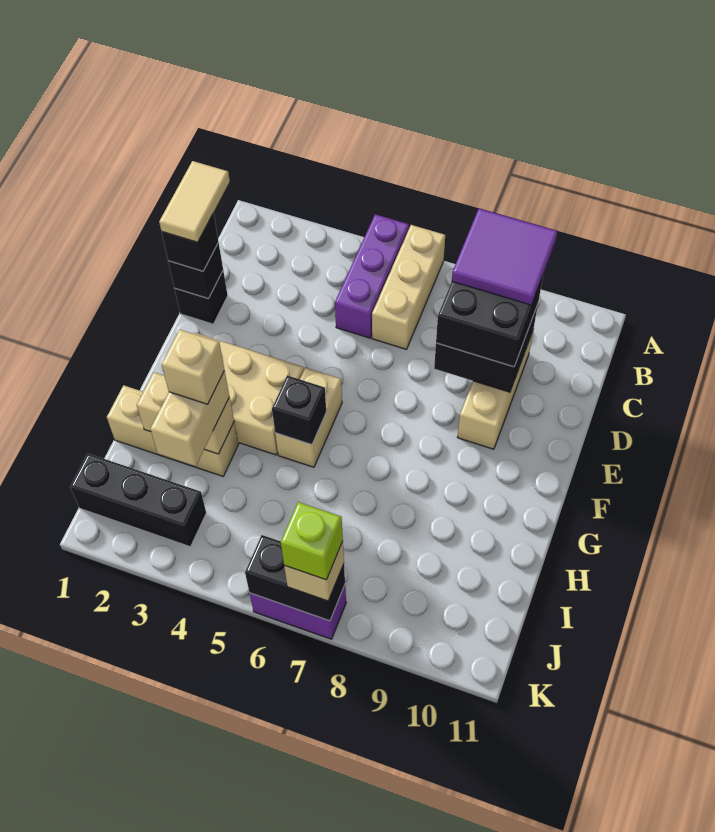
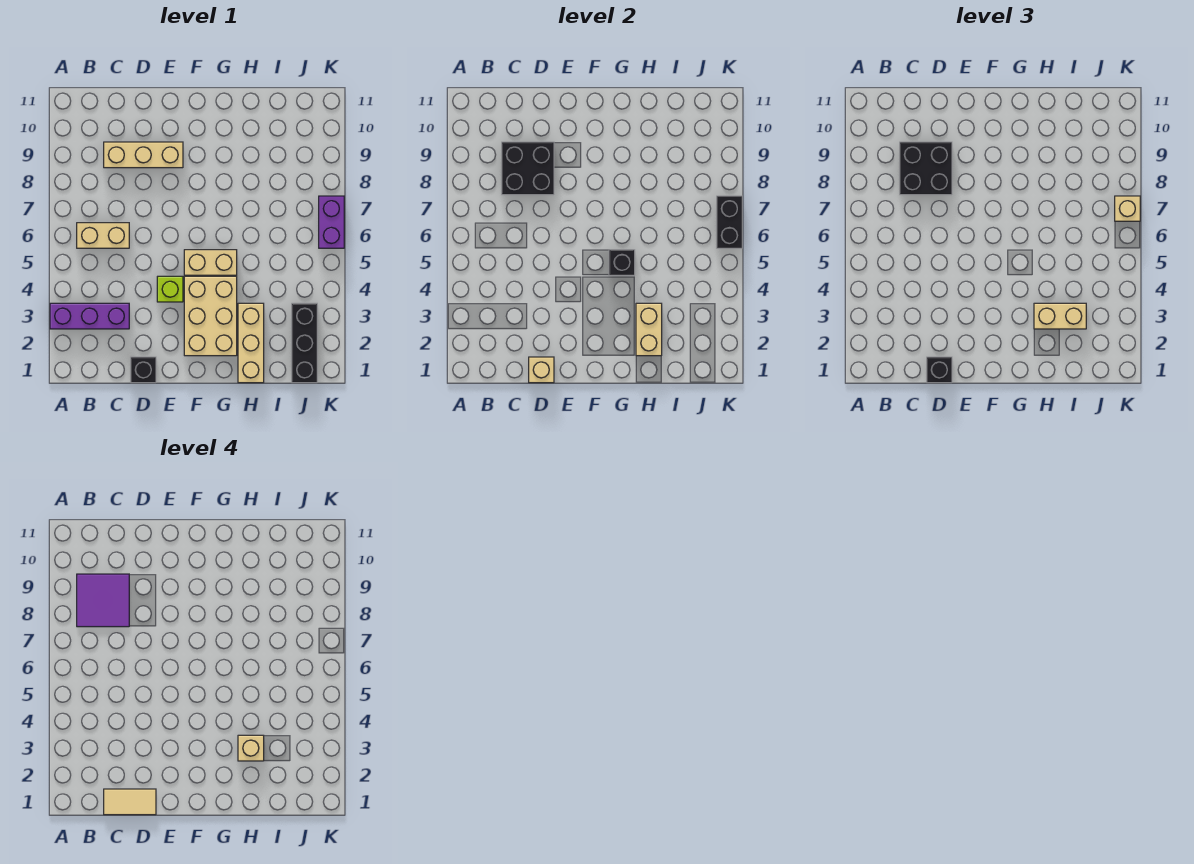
purple brick A5:C5 level 1 -> purple brick A3:C3 level 1
tan brick A6:C6 level 1 -> tan brick B6:C6 level 1
black brick D1 level 2 -> tan brick D1 level 2
lime brick K7 level 4 -> lime brick E4 level 1

